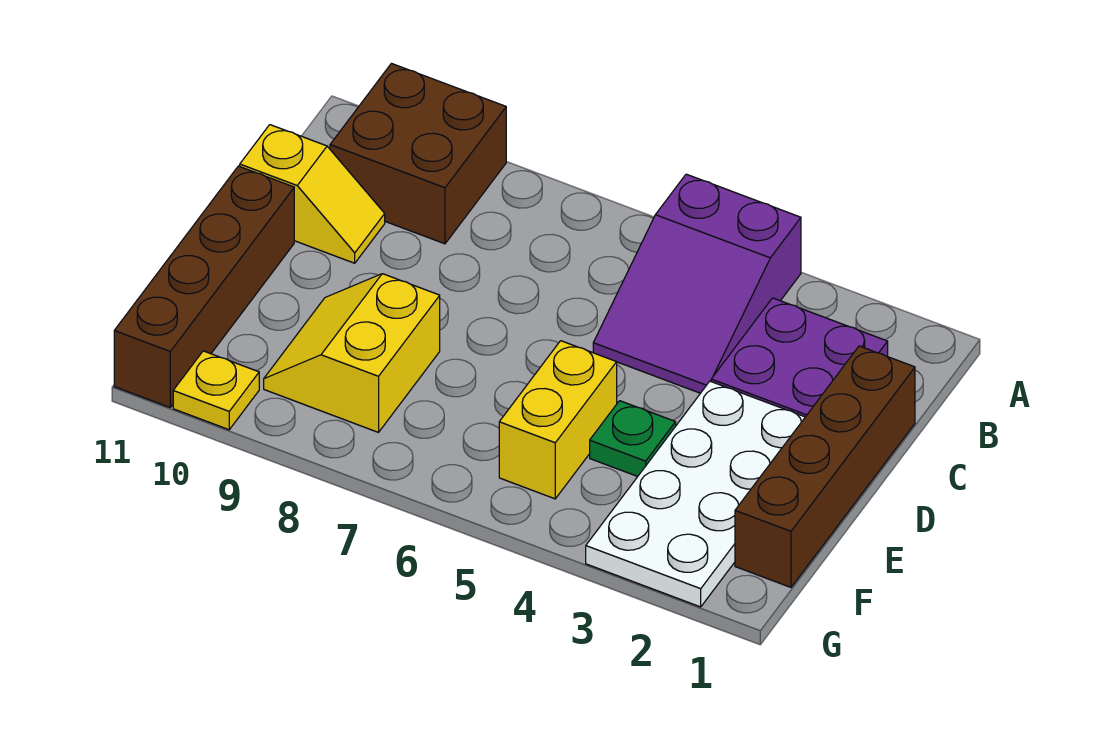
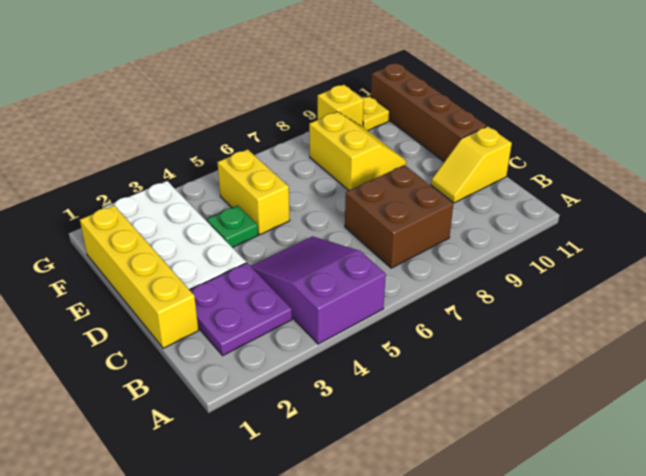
brown brick A9:B10 level 1 -> brown brick B7:C8 level 1
brown brick C1:F1 level 1 -> yellow brick C1:F1 level 1
none -> yellow brick G9 level 1

